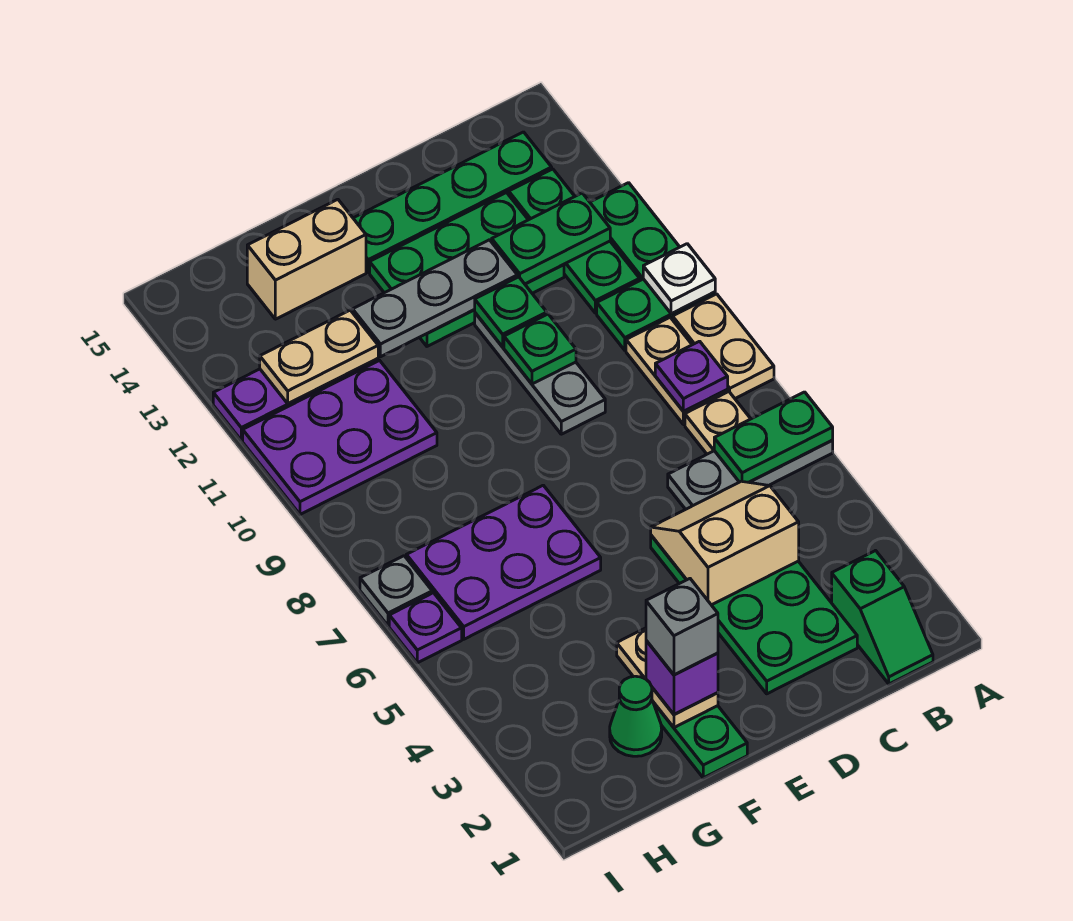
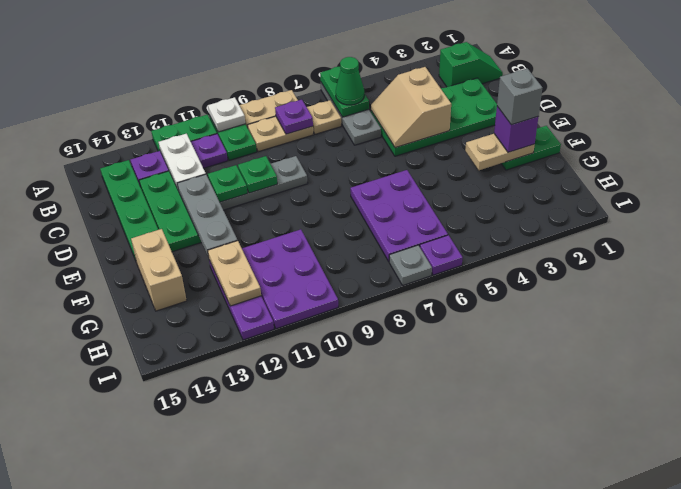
green plate B11:B13 level 1 -> purple plate B11:B13 level 1
green plate B12:C12 level 2 -> white plate B12:C12 level 2
green cone G2 level 1 -> green cone B6 level 3

